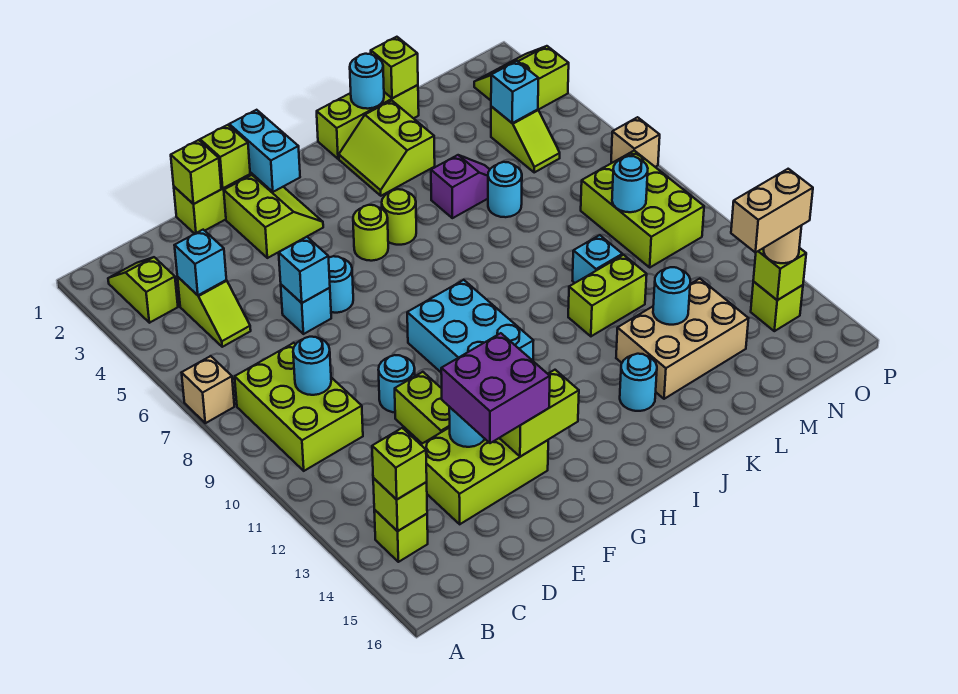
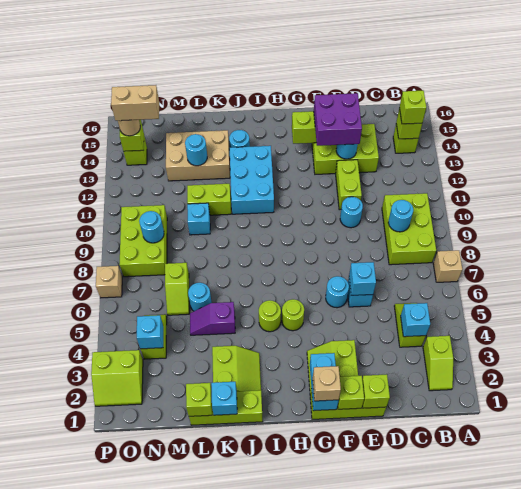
none -> tan brick G1 level 3
cyan brick G9:H11 level 1 -> cyan brick I11:J13 level 1
cyan round brick K1 level 2 -> cyan brick K1 level 2
none -> lime slope M6:M7 level 1 top 7

